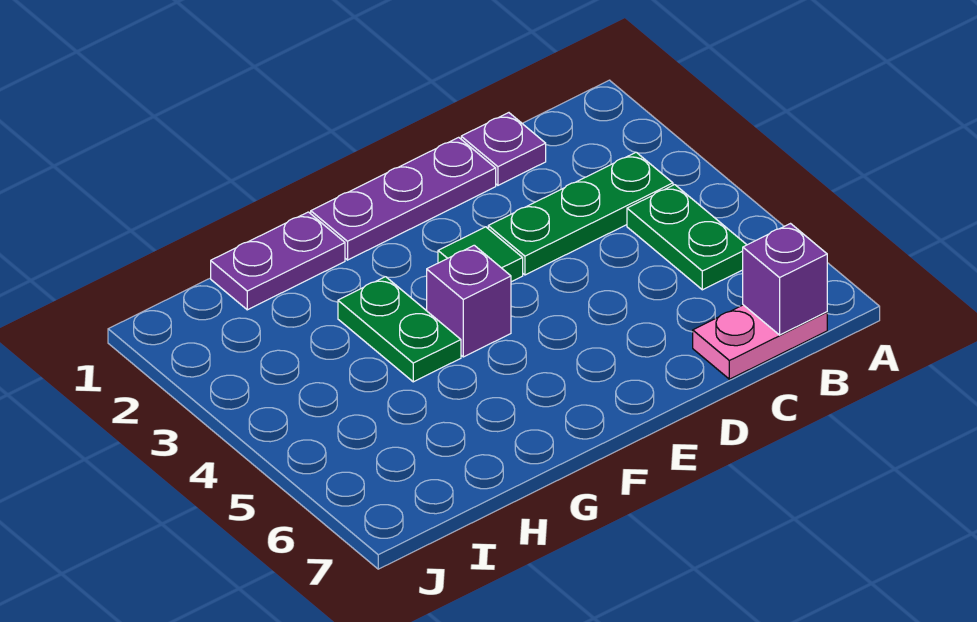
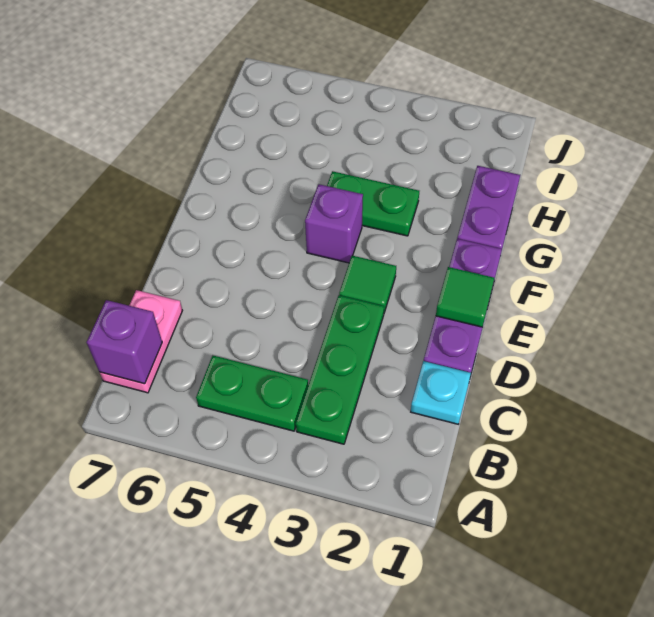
purple plate C1 level 1 -> cyan plate C1 level 1
none -> green tile E1 level 2

